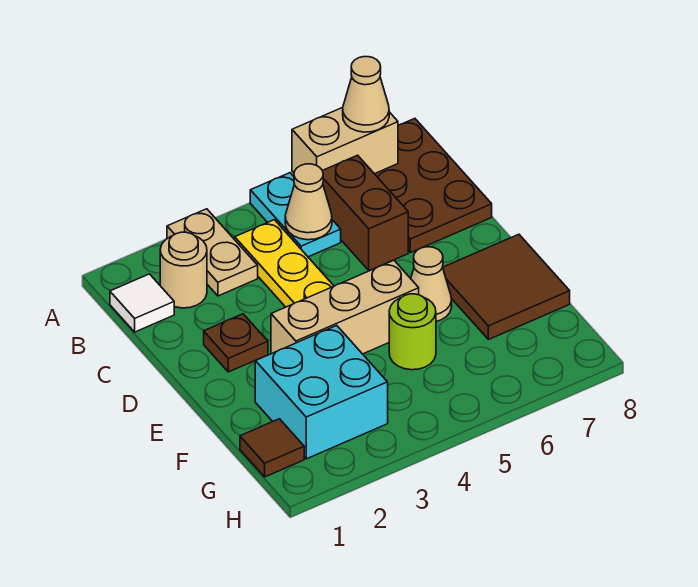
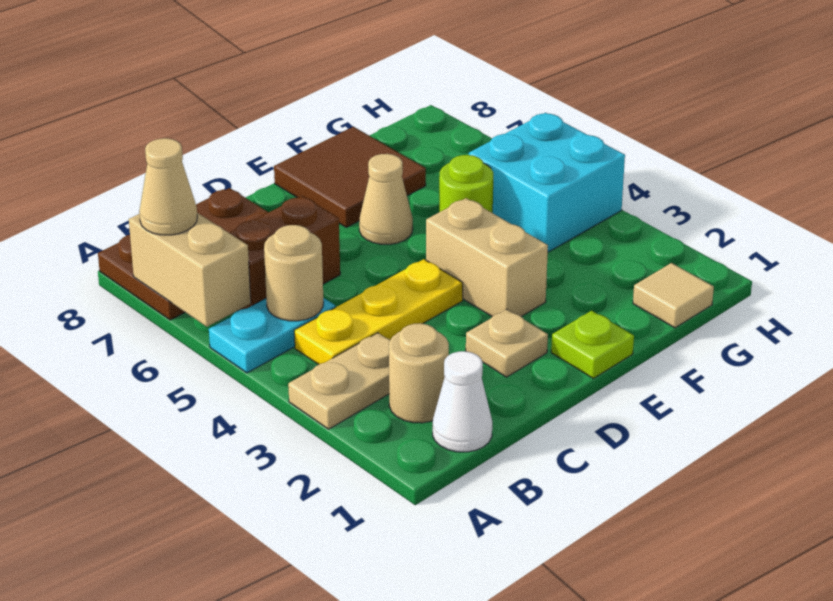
white tile B1 level 1 -> white cone B1 level 1
tan cone B5 level 2 -> tan round brick B5 level 2
brown plate D2 level 1 -> tan plate D2 level 1
none -> lime plate E1 level 1
tan brick E3:E5 level 1 -> tan brick E3:E4 level 1
cyan brick F2:G3 level 1 -> cyan brick G4:H5 level 1
brown tile G1 level 1 -> tan tile G1 level 1

